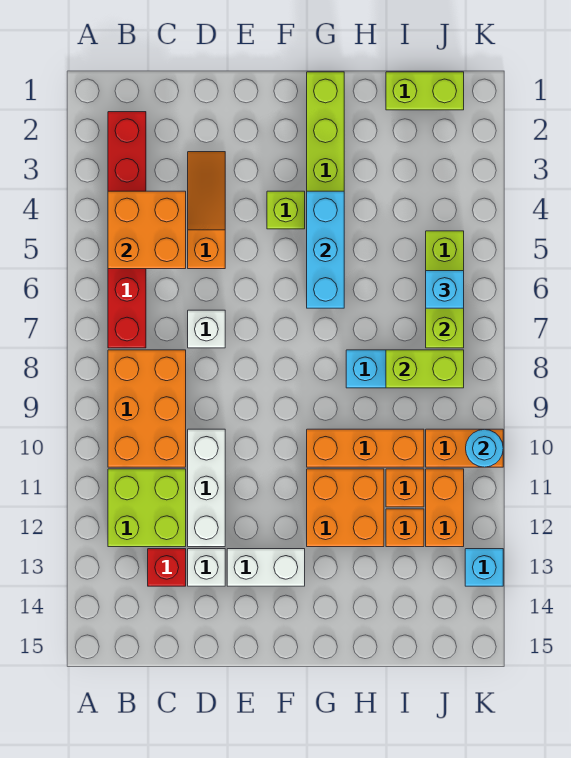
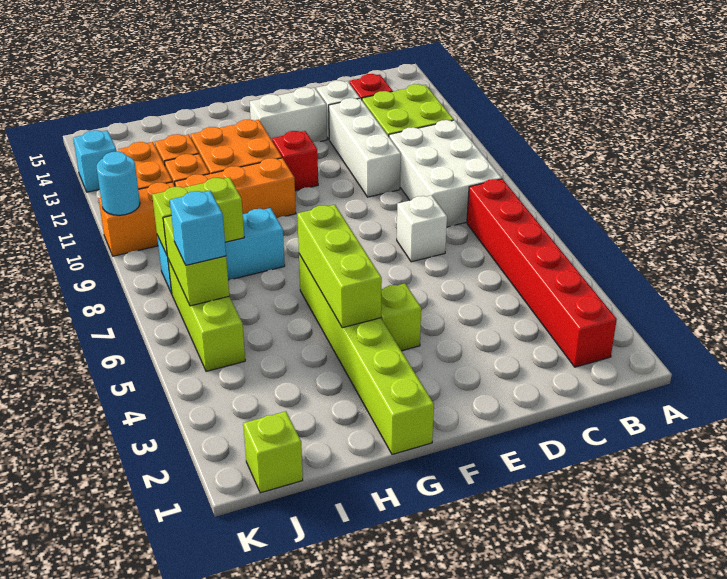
orange brick B4:C5 level 2 -> none
orange brick B8:C10 level 1 -> white brick B8:C10 level 1
orange slope D3:D5 level 1 top 5 -> none
none -> red brick F11 level 1
cyan brick G4:G6 level 2 -> lime brick G4:G6 level 2
lime brick I1:J1 level 1 -> lime brick J1 level 1

